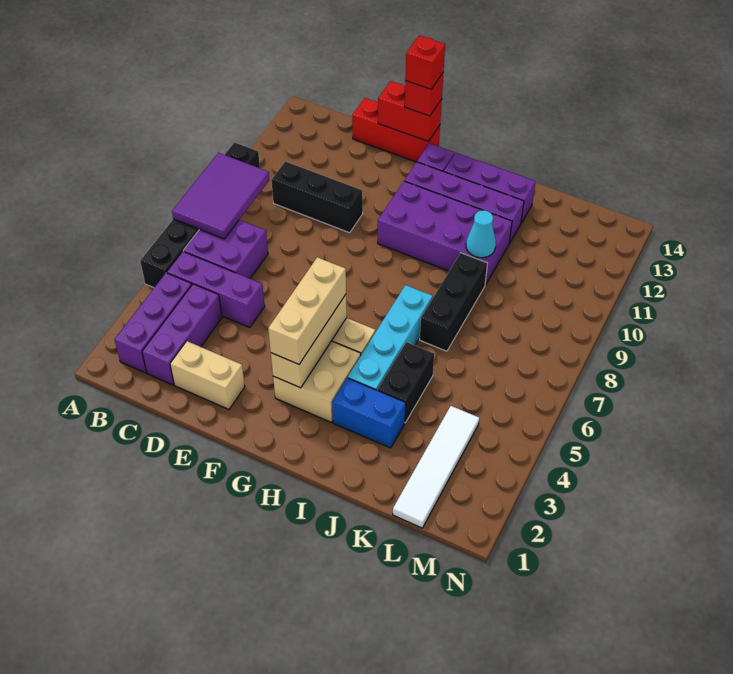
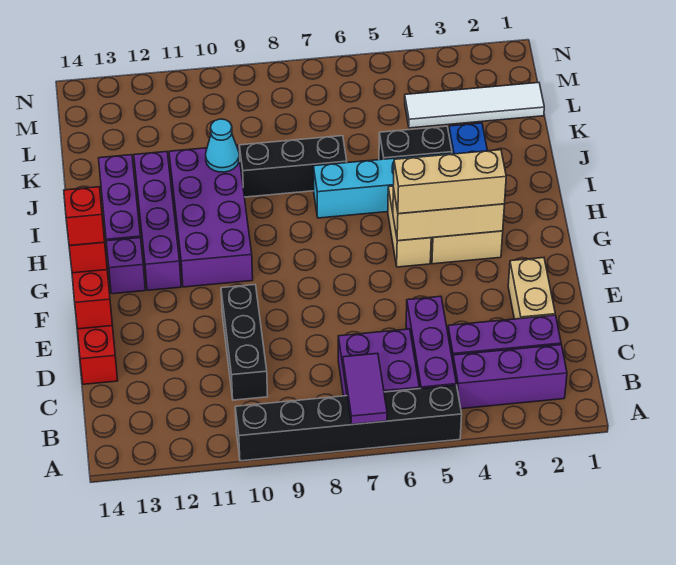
purple tile A7:B9 level 2 -> purple tile A7:B7 level 2

